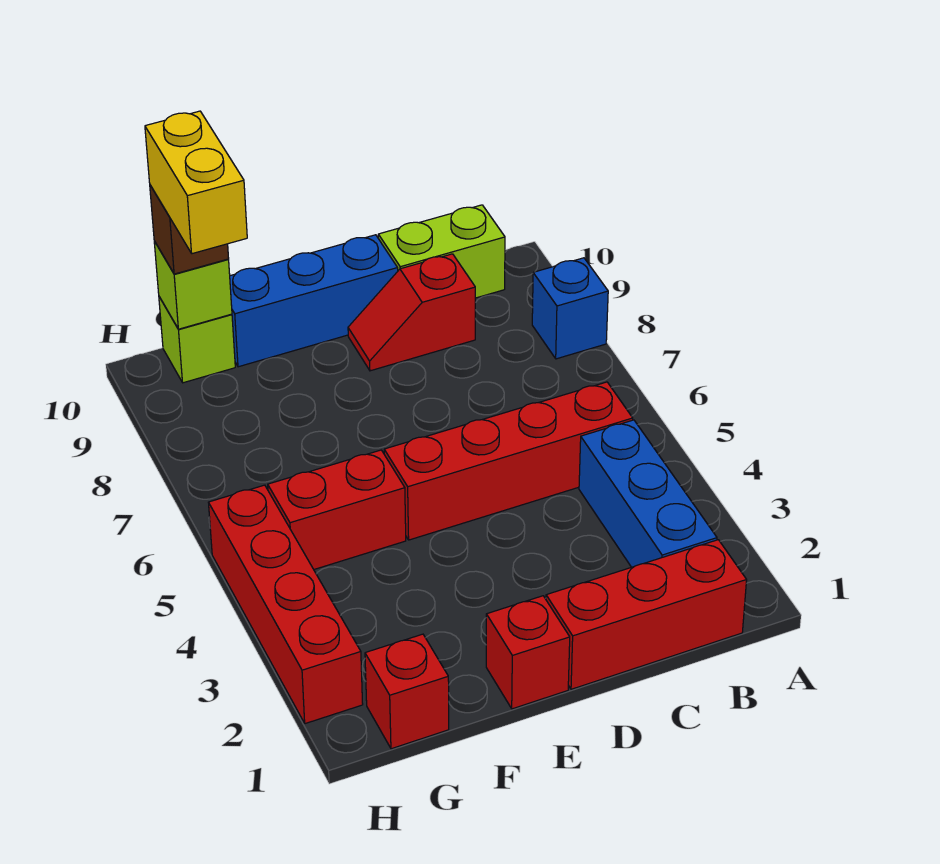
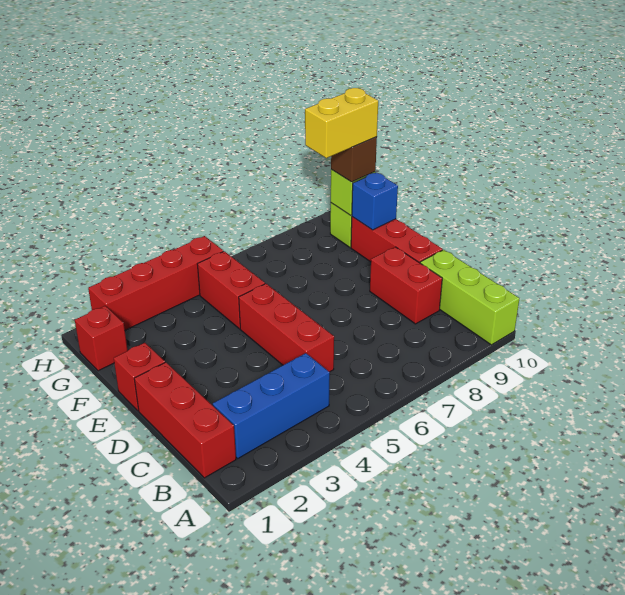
blue brick A8 level 1 -> blue brick F10 level 2
red brick B5:E5 level 1 -> red brick C5:E5 level 1
lime brick B10:C10 level 1 -> lime brick A10:C10 level 1
red slope C9:D9 level 1 top C -> red brick C9:D9 level 1
blue brick D10:F10 level 1 -> red brick D10:F10 level 1

